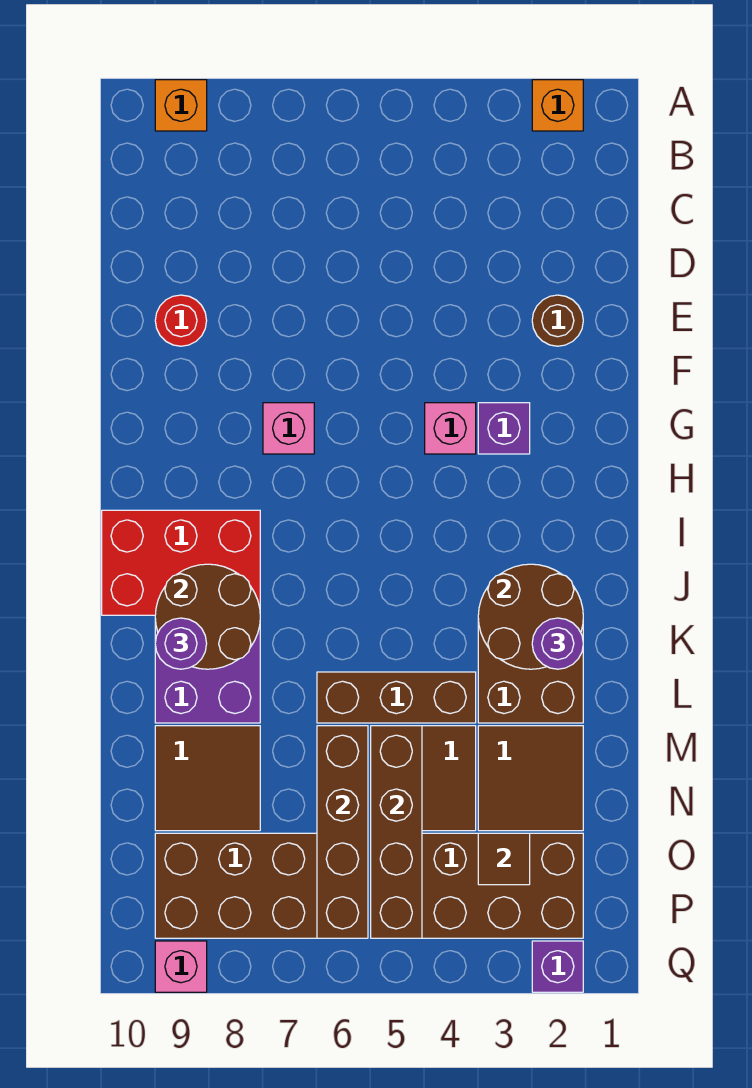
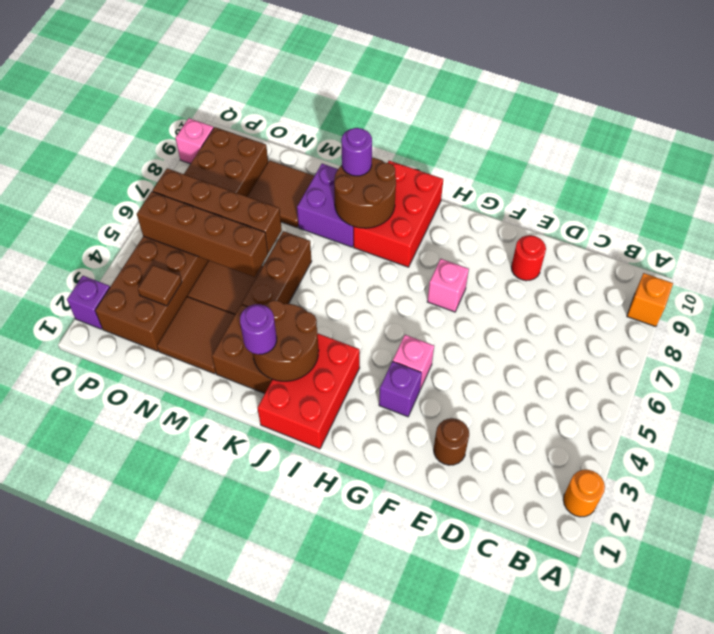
orange brick A2 level 1 -> orange round brick A2 level 1
none -> red brick I1:J3 level 1

